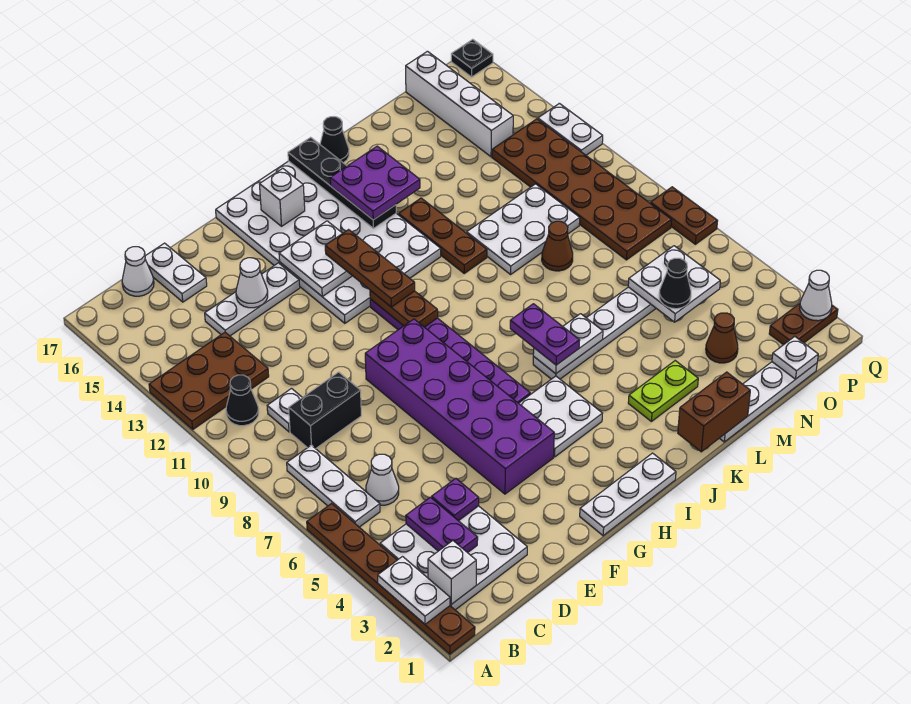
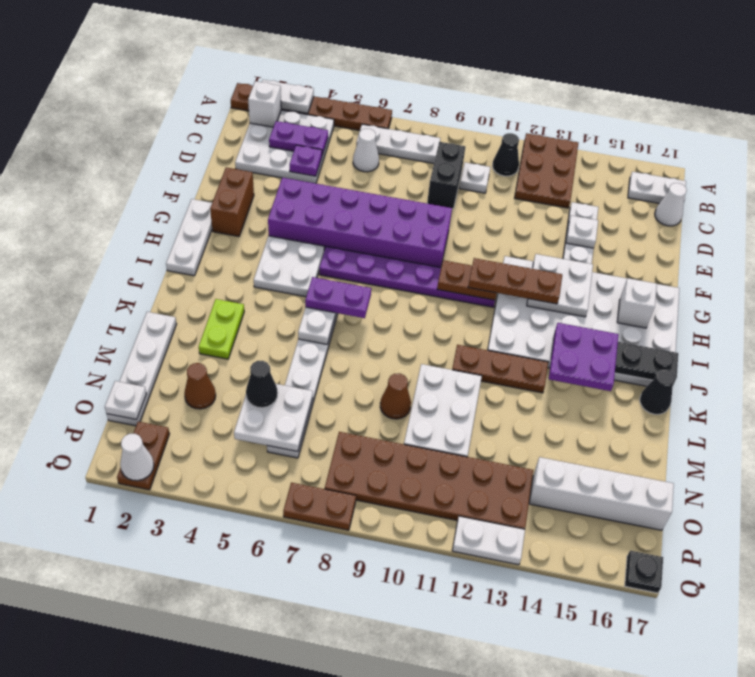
white plate D16:D17 level 1 -> white plate B16:B17 level 1
white cone E14 level 2 -> white plate E14 level 2
brown brick K1:L1 level 2 -> brown brick F2:G2 level 1

